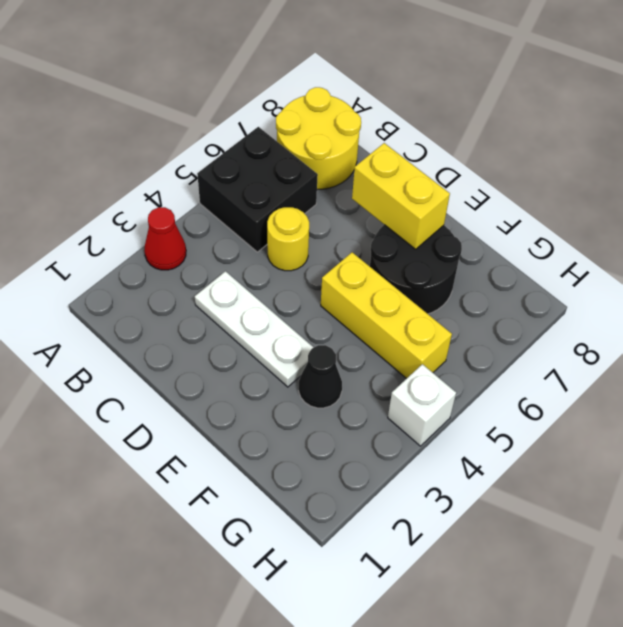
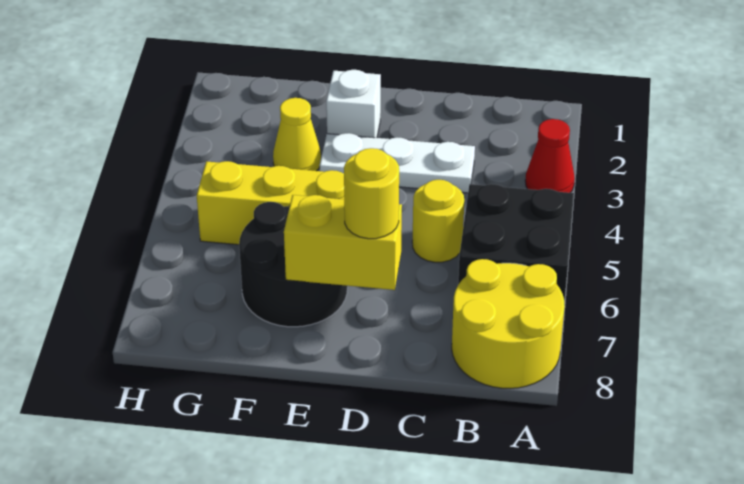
none -> yellow round brick D7 level 3
black cone F3 level 1 -> yellow cone F3 level 1
white brick H4 level 1 -> white brick E2 level 1

